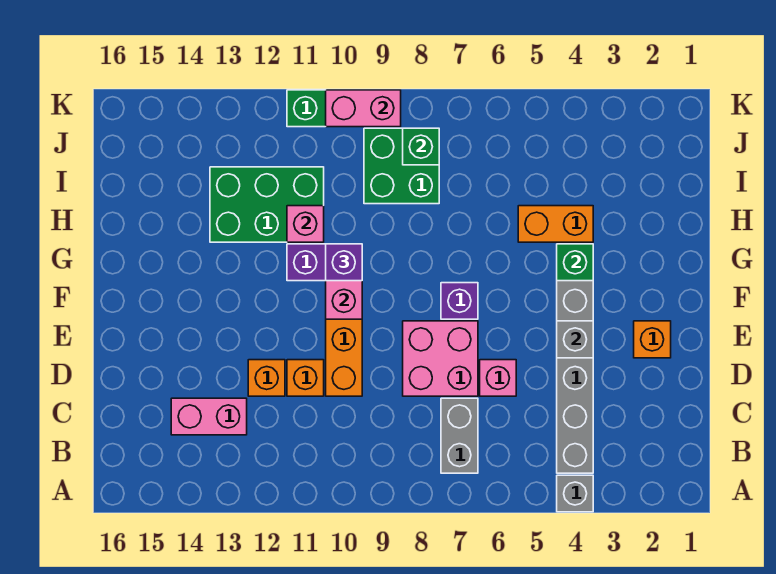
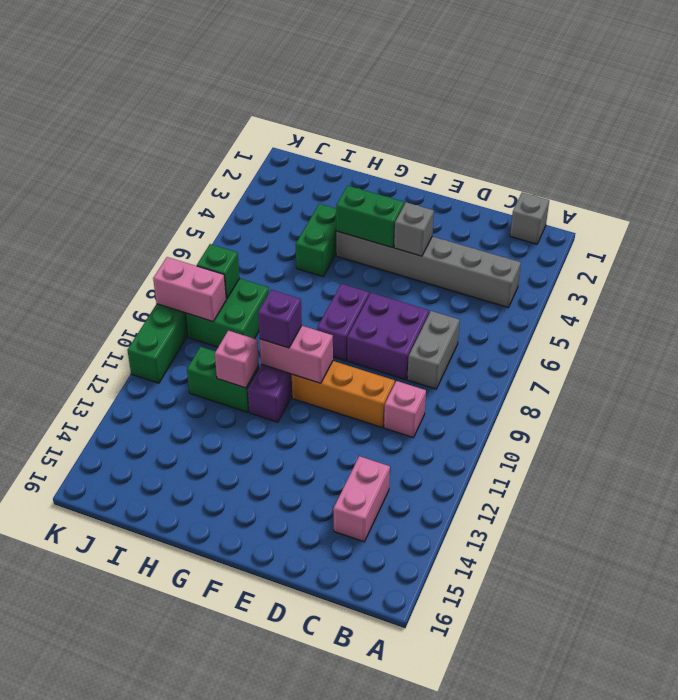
grey brick A4 level 1 -> grey brick B1 level 1
grey brick B7:C7 level 1 -> grey brick C7:C8 level 1
pink brick D6 level 1 -> pink brick C10 level 1
pink brick D7:E8 level 1 -> purple brick D7:E8 level 1
orange brick D11 level 1 -> none
orange brick D12 level 1 -> none
orange brick E2 level 1 -> none
purple brick F7 level 1 -> purple brick F7:F8 level 1
green brick G4 level 2 -> green brick F4:G4 level 2
orange brick H4:H5 level 1 -> green brick H4:H5 level 1
green brick H11:I13 level 1 -> green brick H11:I11 level 1
pink brick K9:K10 level 2 -> pink brick J9:K9 level 2

